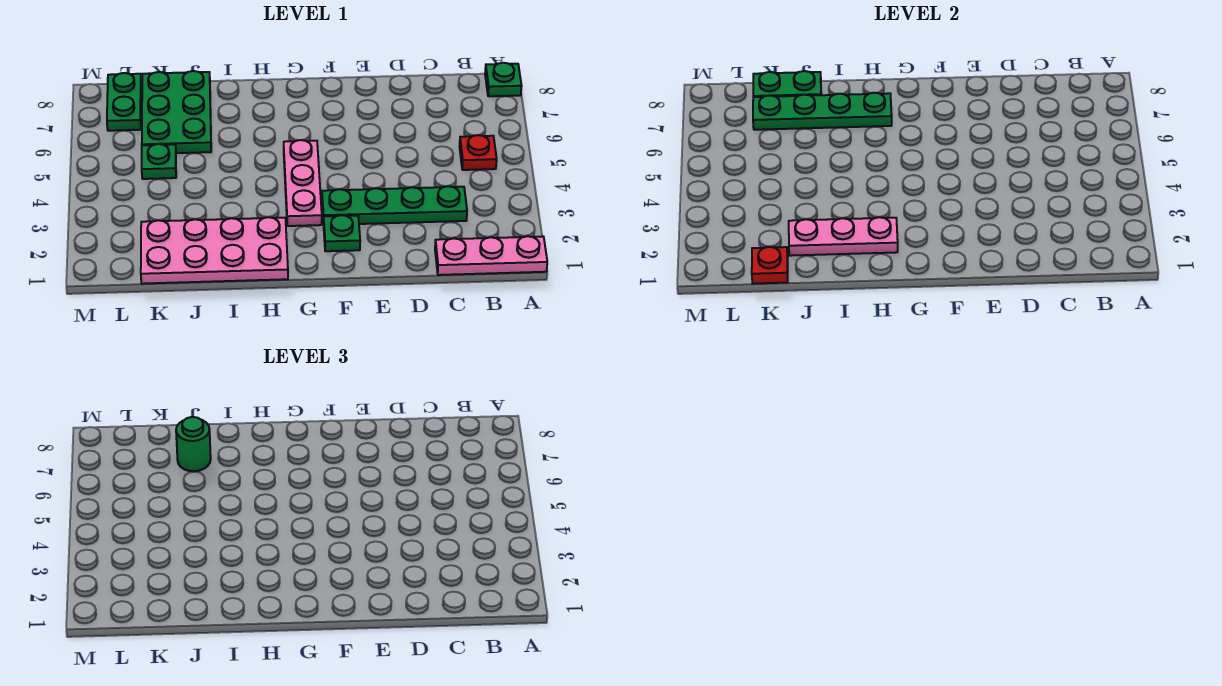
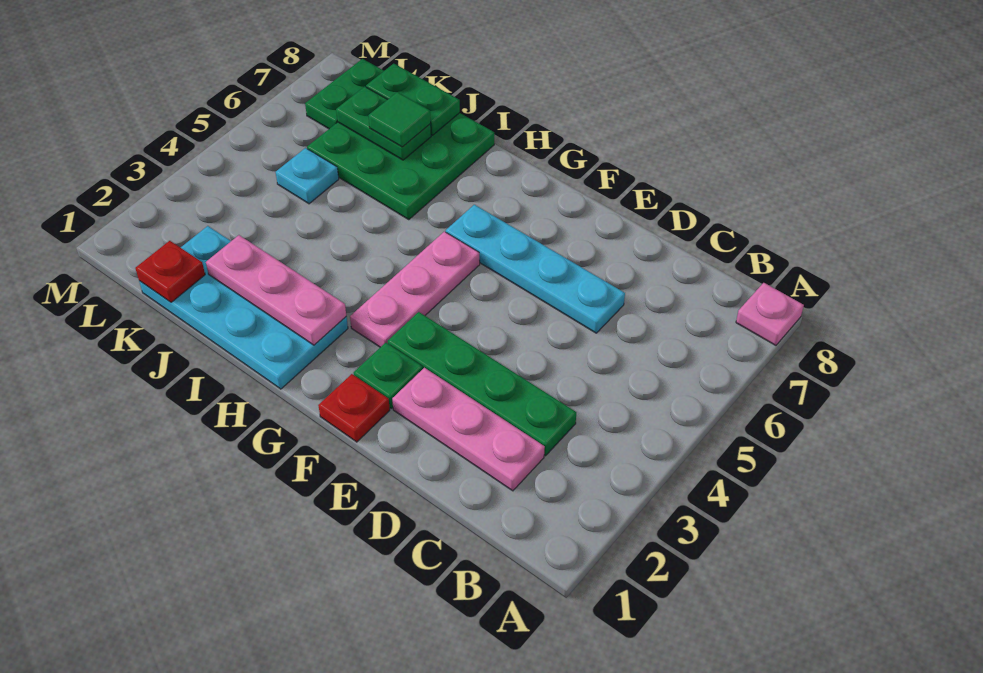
pink plate A1:C1 level 1 -> pink plate C2:E2 level 1
green plate A8 level 1 -> pink plate A8 level 1
red plate B5 level 1 -> red plate F1 level 1
none -> cyan plate D6:G6 level 1
pink plate H1:K2 level 1 -> cyan plate H1:K2 level 1
green plate H7:K7 level 2 -> green plate J7:K7 level 2
green plate J6:K8 level 1 -> green plate I6:K8 level 1
green round brick J7 level 3 -> green tile J7 level 3
green plate K5 level 1 -> cyan plate K5 level 1

